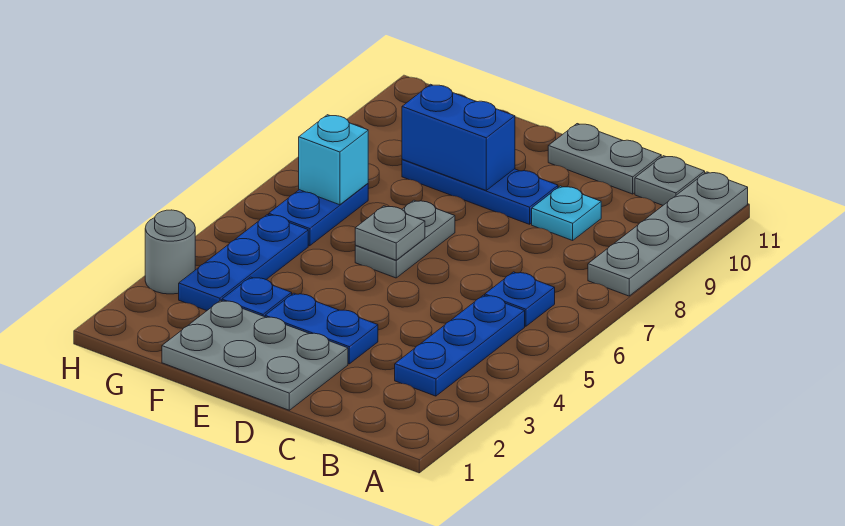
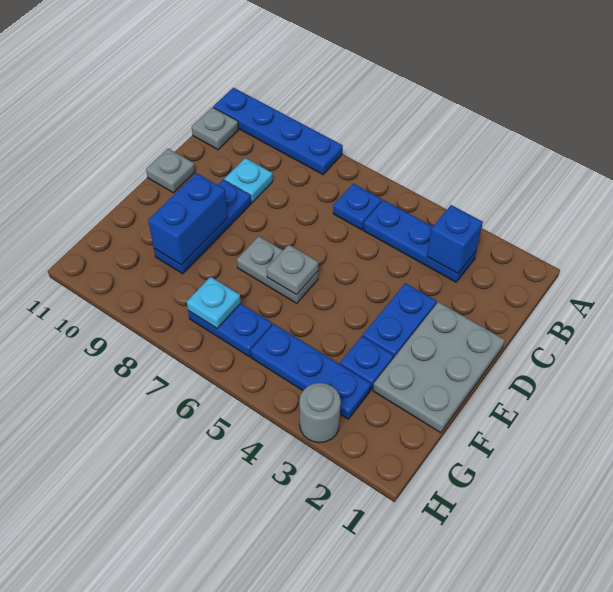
grey plate A8:A11 level 1 -> blue plate A8:A11 level 1
none -> blue brick B3 level 2
grey plate C11:D11 level 1 -> grey plate D11 level 1
cyan brick G7 level 2 -> cyan plate G7 level 2

